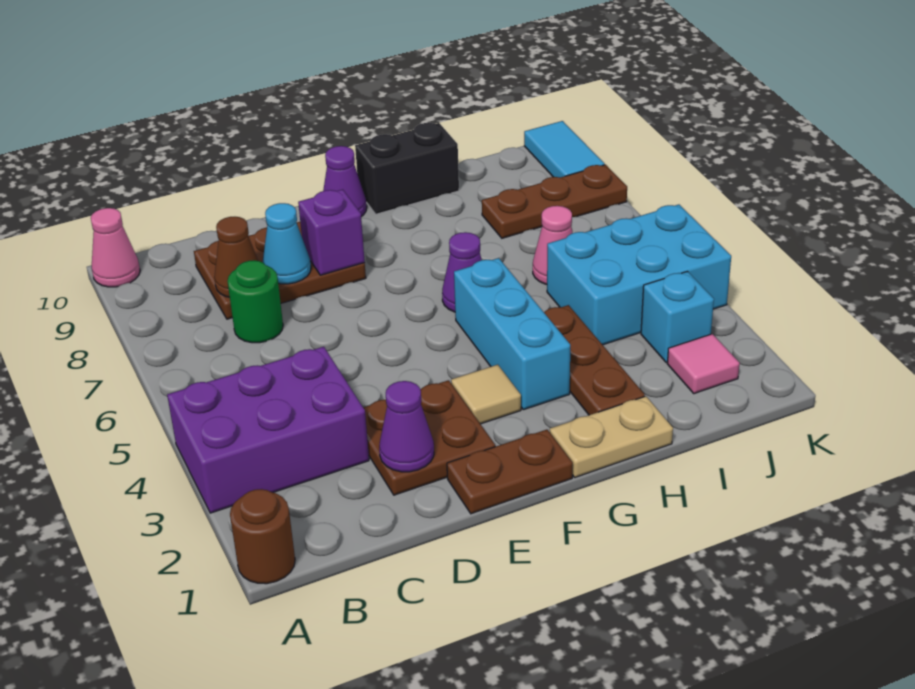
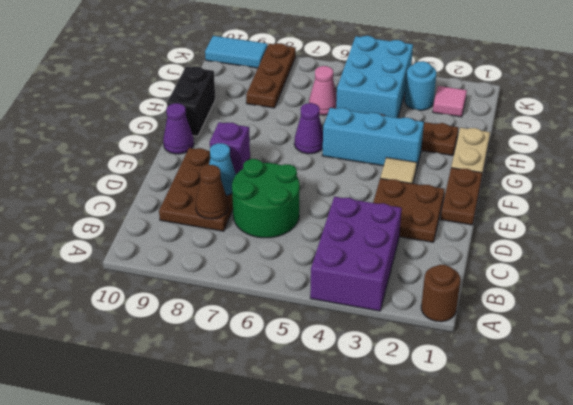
pink cone A10 level 1 -> none
green round brick C7 level 1 -> green round brick C6:D7 level 1
purple cone D2 level 2 -> none
cyan brick J3 level 1 -> cyan round brick J3 level 1

